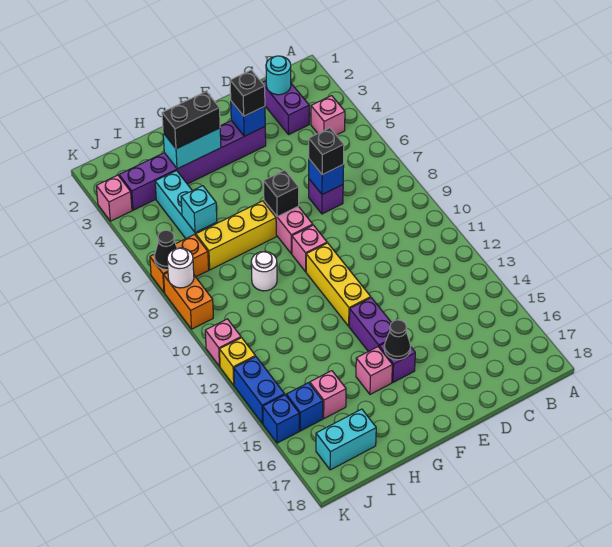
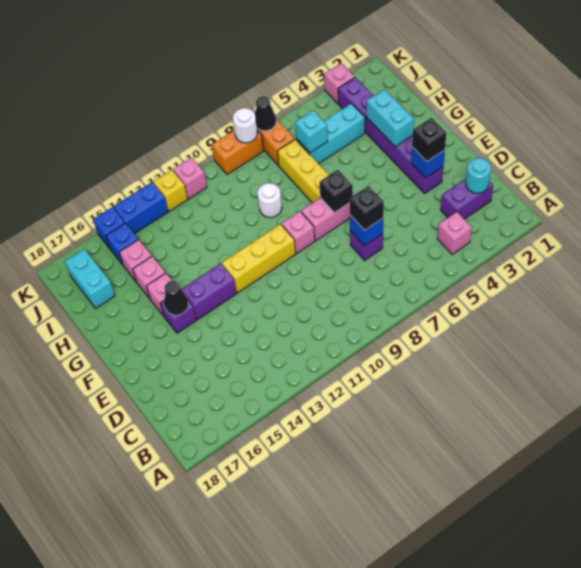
black brick G3:H3 level 3 -> none
none -> pink brick H15 level 1

